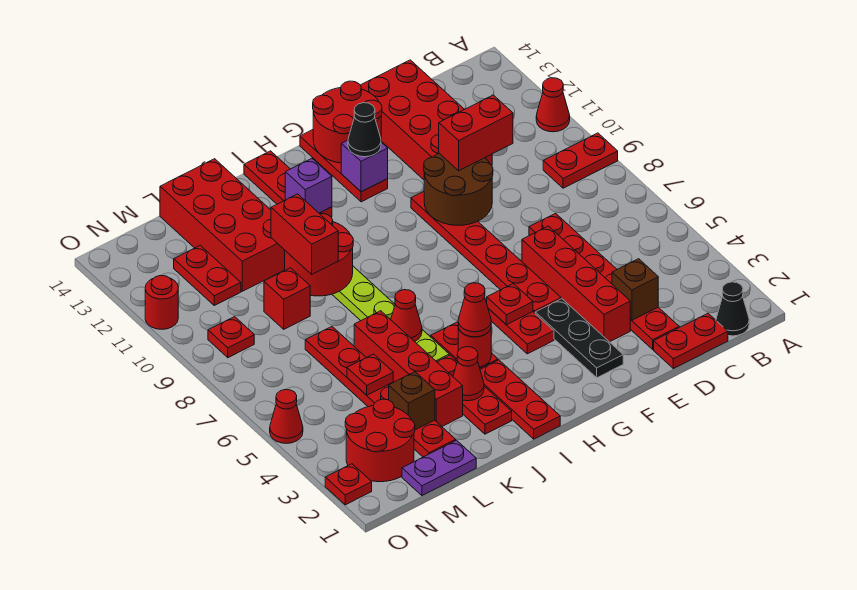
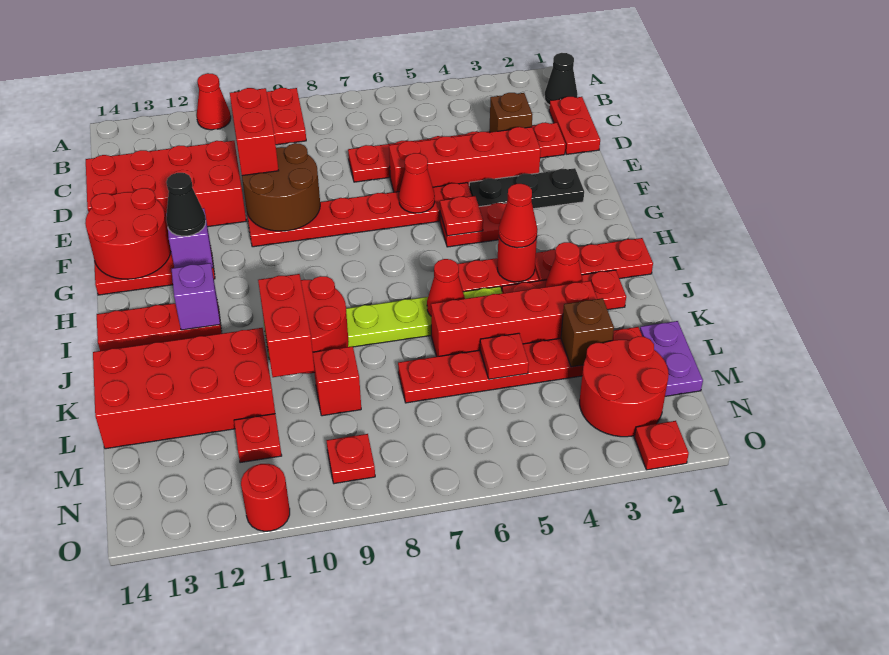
red brick K9:K10 level 3 -> red brick K10:L10 level 3
red plate M11:M12 level 1 -> red plate M11 level 1
red cone O5 level 1 -> red cone F6 level 2

